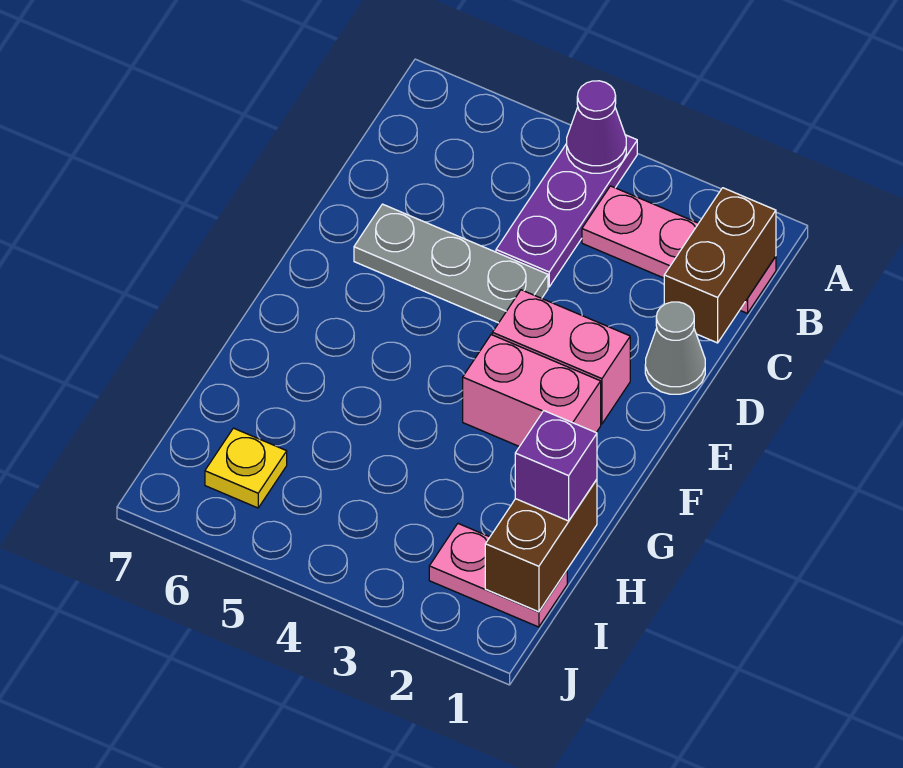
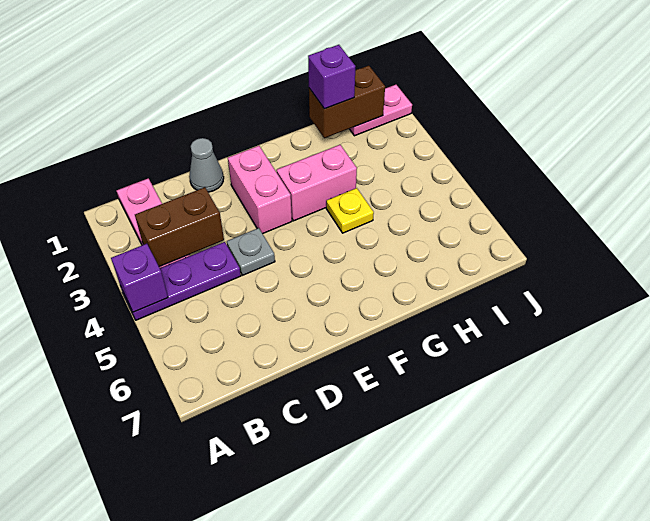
purple cone A4 level 2 -> purple brick A4 level 2
brown brick B1:C1 level 2 -> brown brick B3:C3 level 2
grey plate D4:D6 level 1 -> grey plate D4 level 1
pink brick F2:F3 level 1 -> pink brick F3:G3 level 1
pink plate I1:I2 level 1 -> pink plate I1:J1 level 1
yellow plate I6 level 1 -> yellow plate G4 level 1

